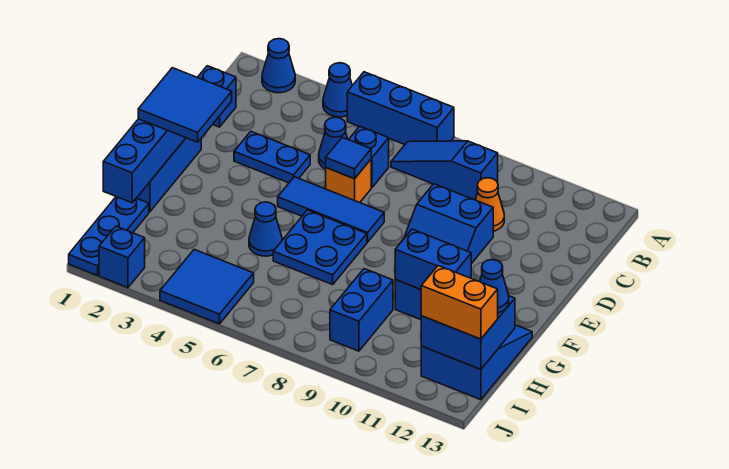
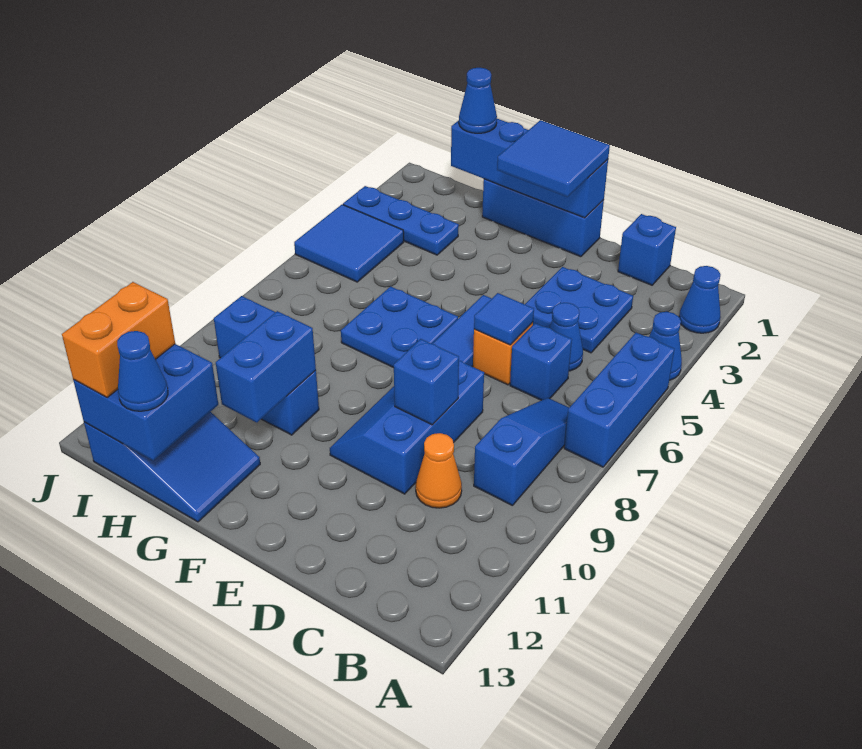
blue plate D3:D4 level 1 -> blue plate C3:D4 level 1
blue slope D9:E10 level 1 top D -> blue slope D8:E10 level 1 top D
blue cone G5 level 1 -> blue cone H1 level 3
blue plate H1:J1 level 1 -> blue plate H3:J3 level 1
blue brick J2 level 1 -> blue brick D9 level 2

